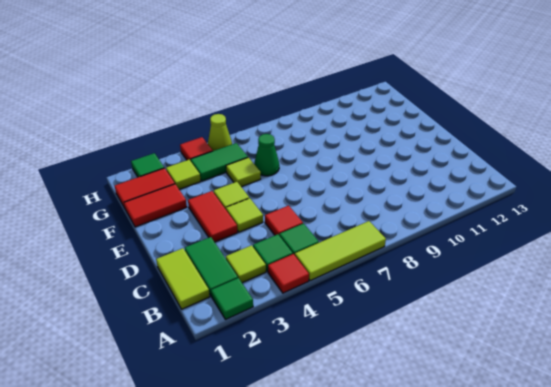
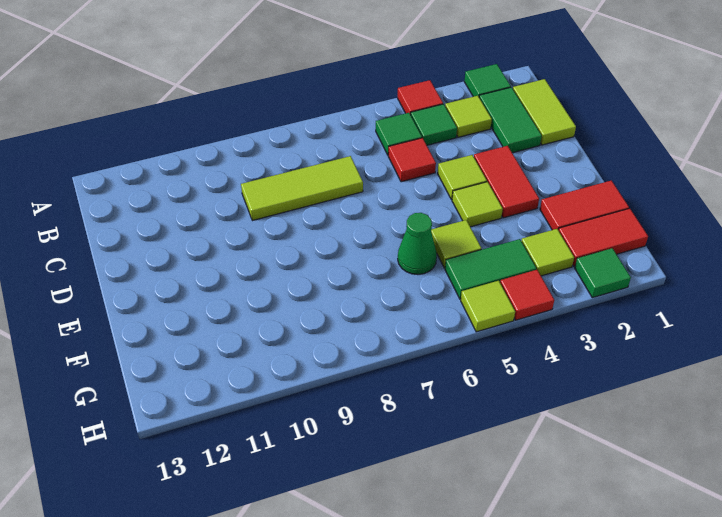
lime tile A5:A7 level 1 -> lime tile C7:C9 level 1
lime cone H5 level 1 -> lime tile H5 level 1

